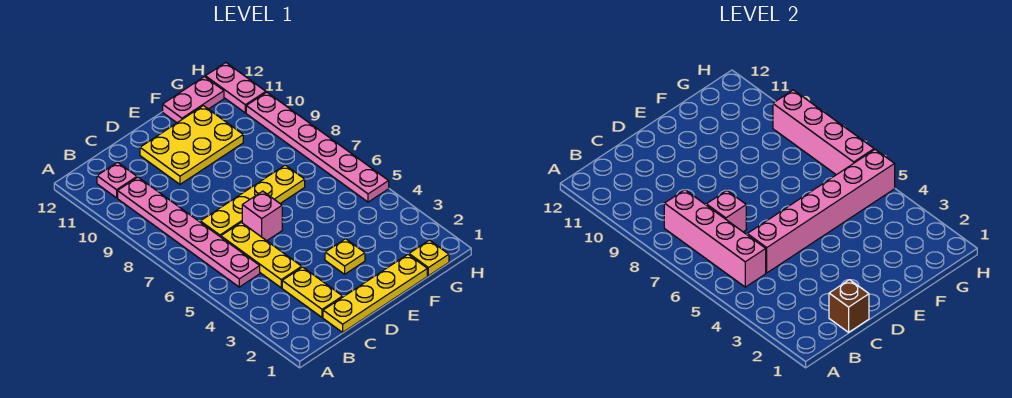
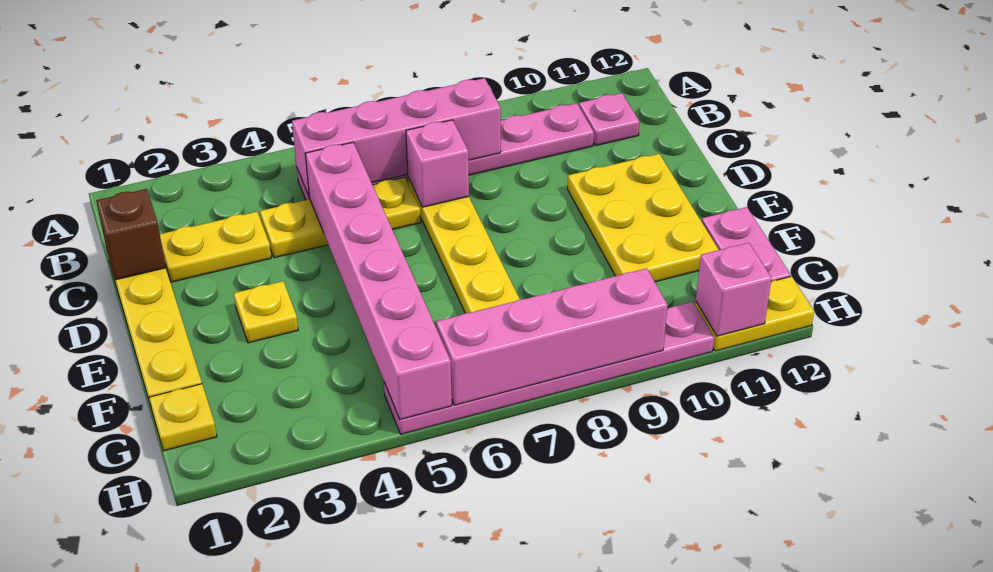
pink brick D6 level 1 -> pink brick H11 level 2
pink plate H11:H12 level 1 -> yellow plate H11:H12 level 1

